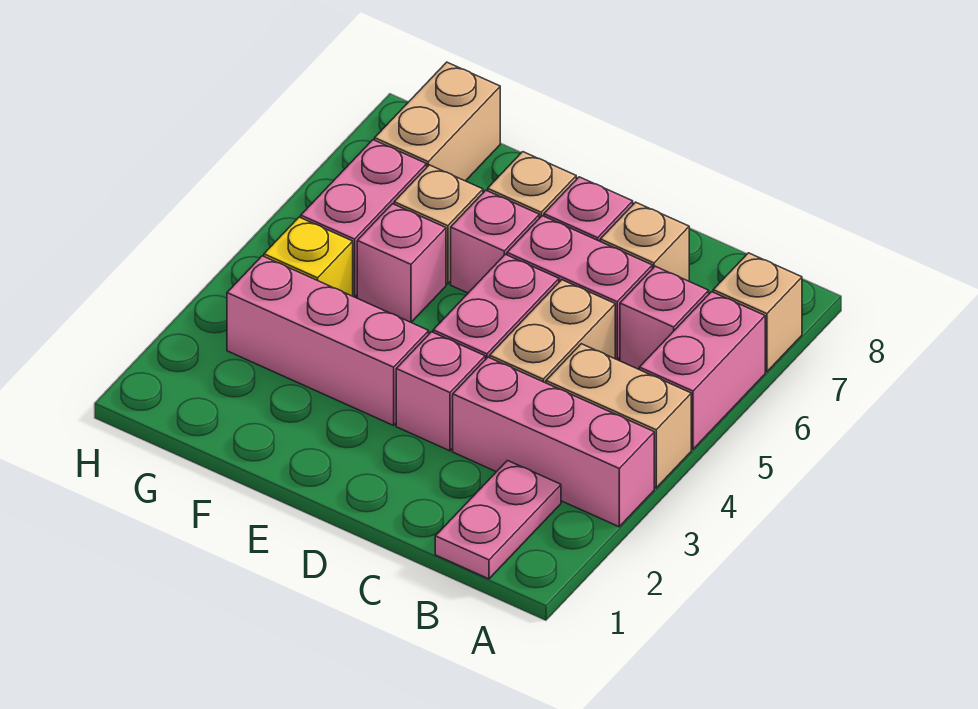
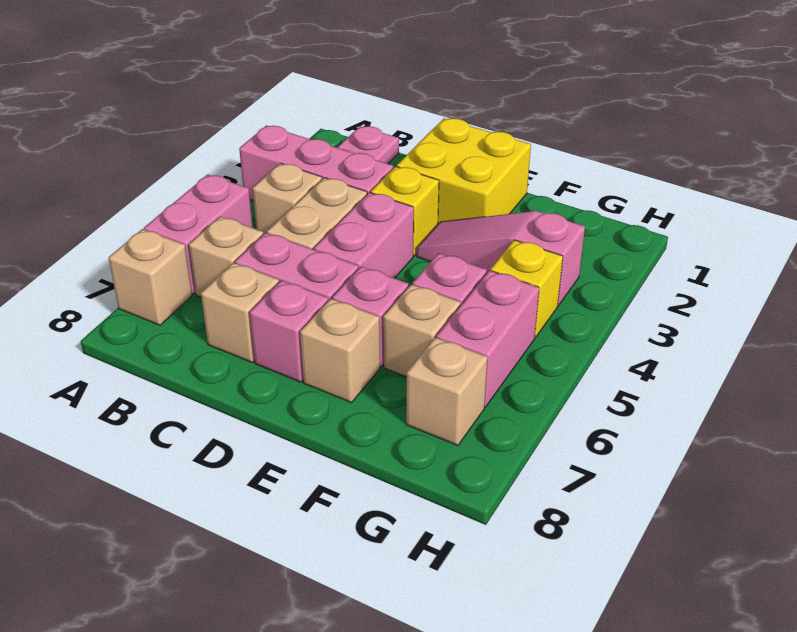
tan brick A4:B4 level 1 -> tan brick B4 level 1
pink brick B6 level 1 -> tan brick B6 level 1
none -> yellow brick D1:E2 level 1
pink brick D3 level 1 -> yellow brick D3 level 1
pink brick E3:G3 level 1 -> pink slope E3:G3 level 1 top G
tan brick G7:G8 level 1 -> tan brick G7 level 1

